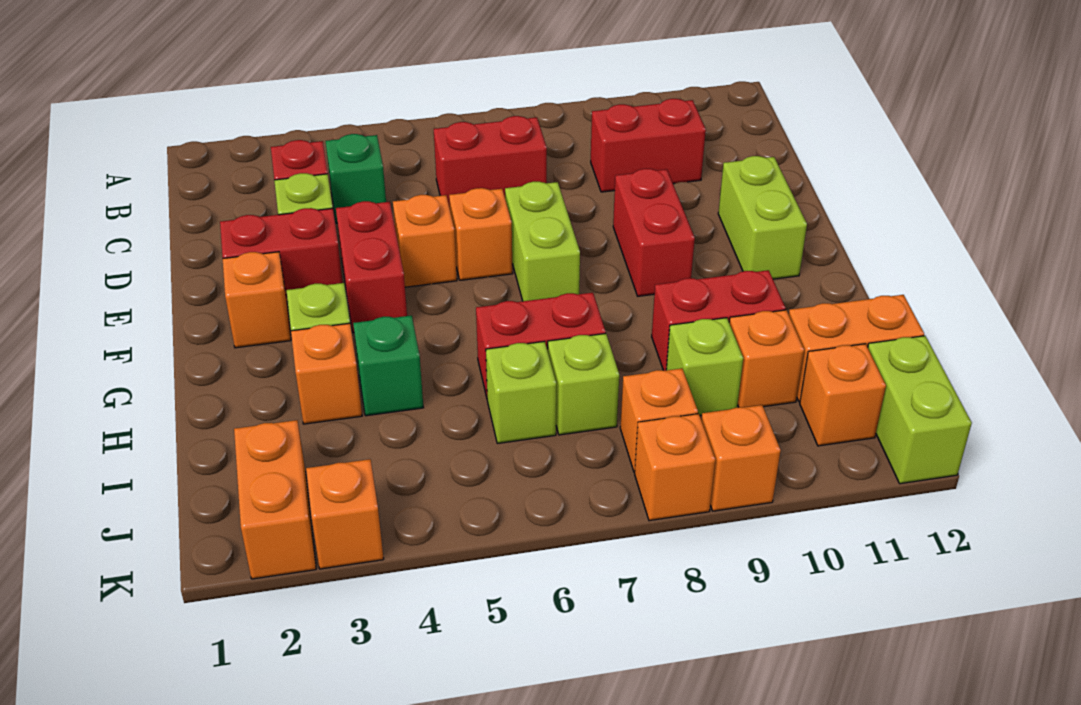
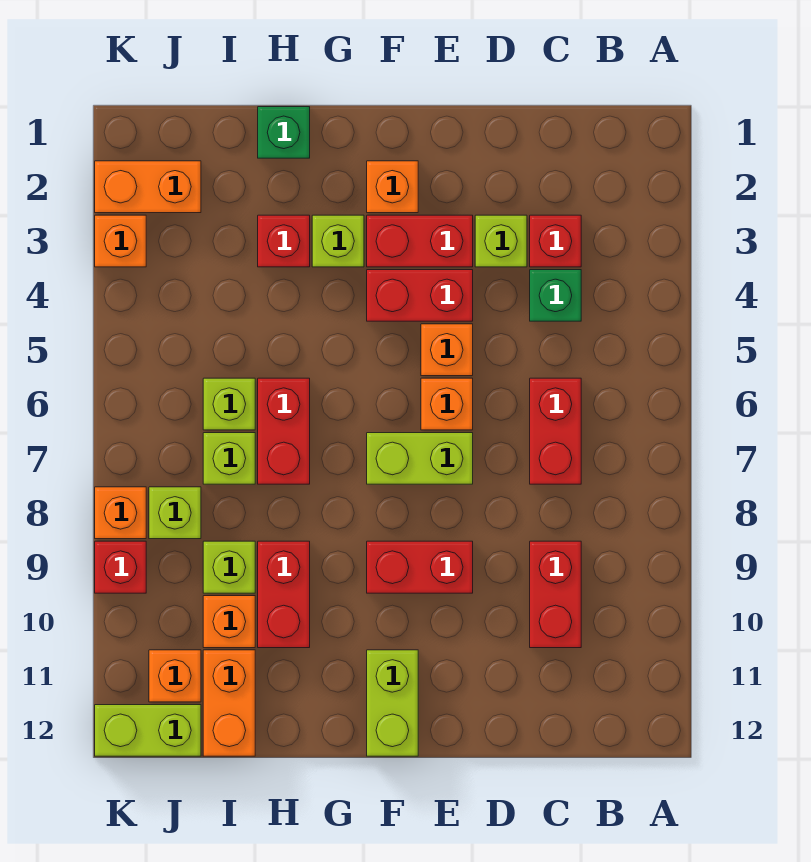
red brick E2:E3 level 1 -> red brick E3:F3 level 1
lime brick E11:F11 level 1 -> lime brick F11:F12 level 1
orange brick H3 level 1 -> red brick H3 level 1
green brick H4 level 1 -> green brick H1 level 1
orange brick J8 level 1 -> lime brick J8 level 1
orange brick K9 level 1 -> red brick K9 level 1

